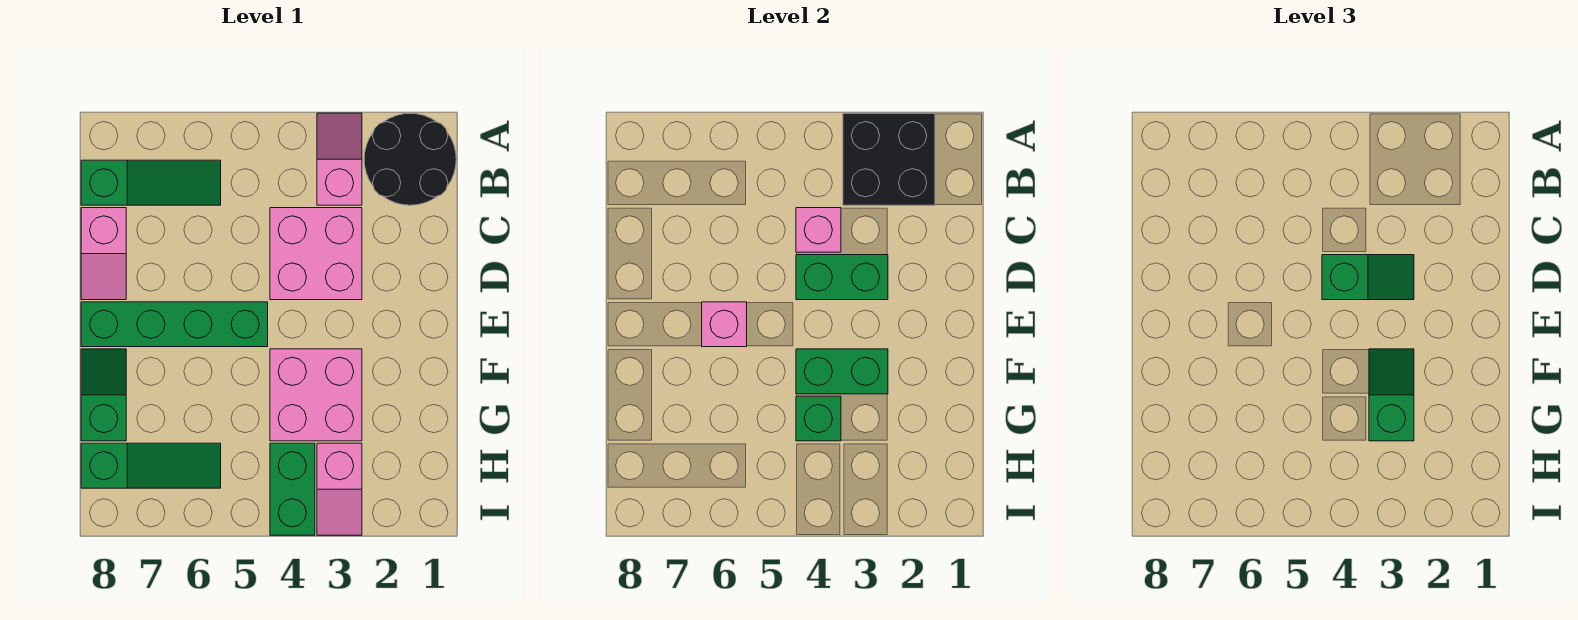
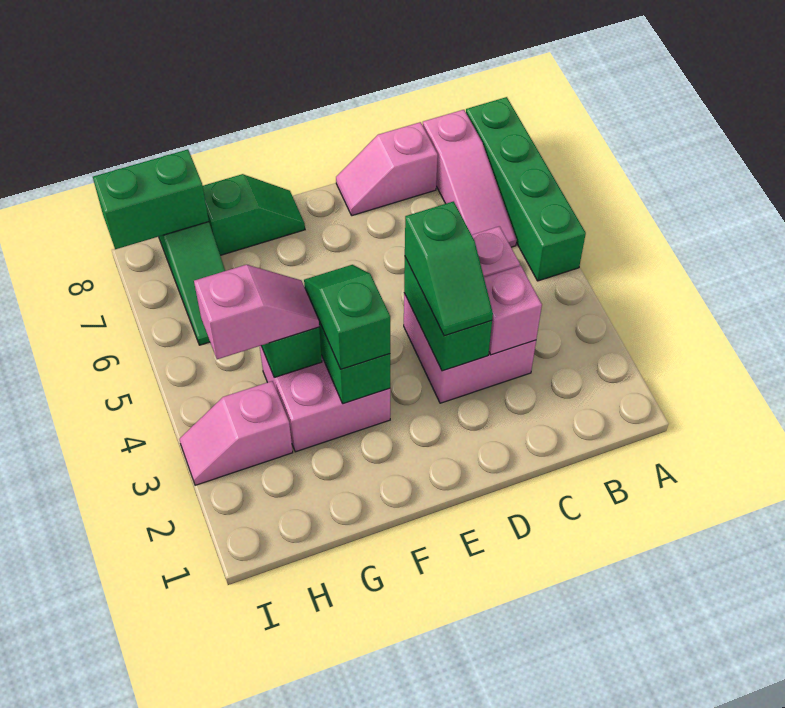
black round brick A1:B2 level 1 -> none
black brick A2:B3 level 2 -> none
pink slope A3:B3 level 1 top B -> pink slope G4:H4 level 3 top H
green slope B6:B8 level 1 top 8 -> pink slope B6:B8 level 1 top 8
green brick E5:E8 level 1 -> green brick A5:A8 level 1
pink brick E6 level 2 -> pink brick C3 level 2
green slope F3:G3 level 3 top G -> green slope F3:F4 level 3 top 3
green brick H4:I4 level 1 -> green brick H8:I8 level 2

